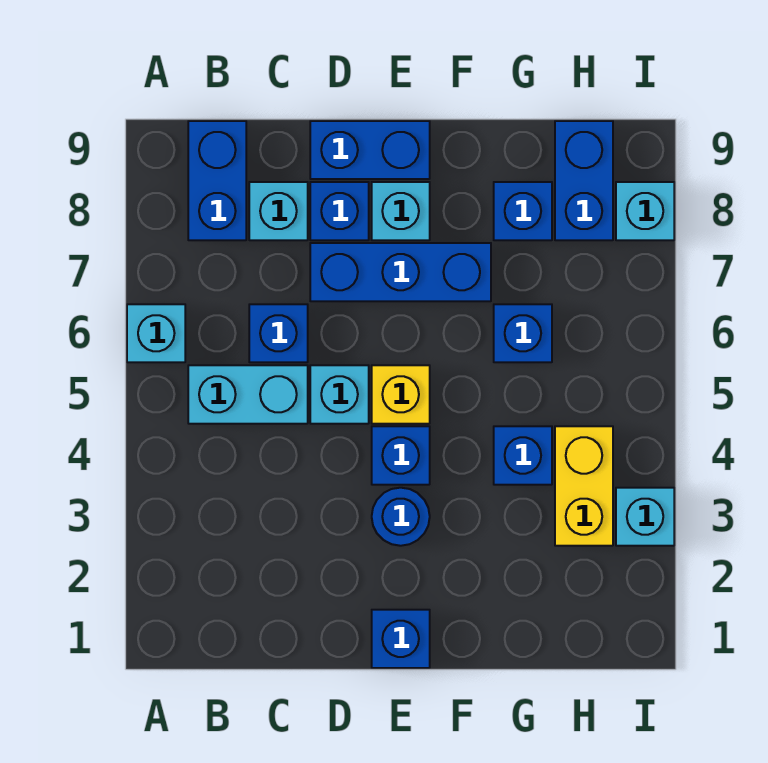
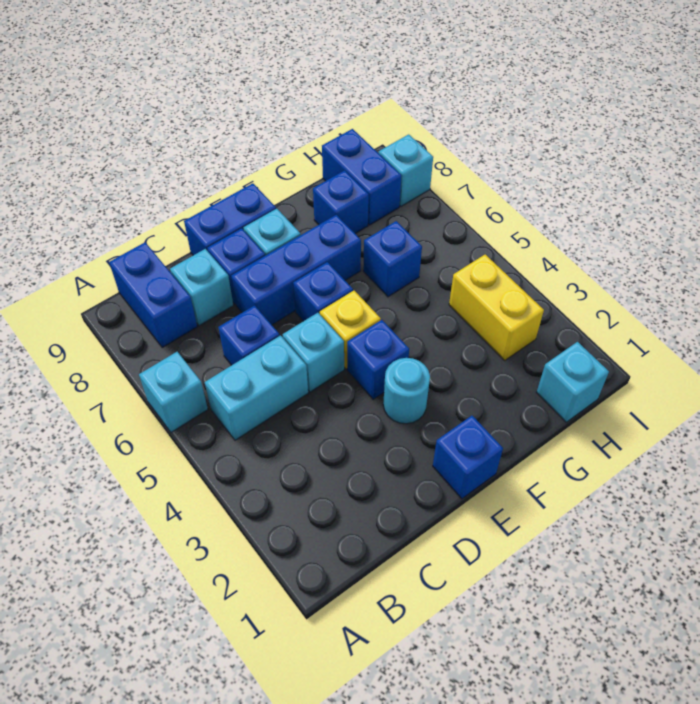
blue round brick E3 level 1 -> cyan round brick E3 level 1
blue brick G4 level 1 -> blue brick E6 level 1
cyan brick I3 level 1 -> cyan brick H1 level 1

